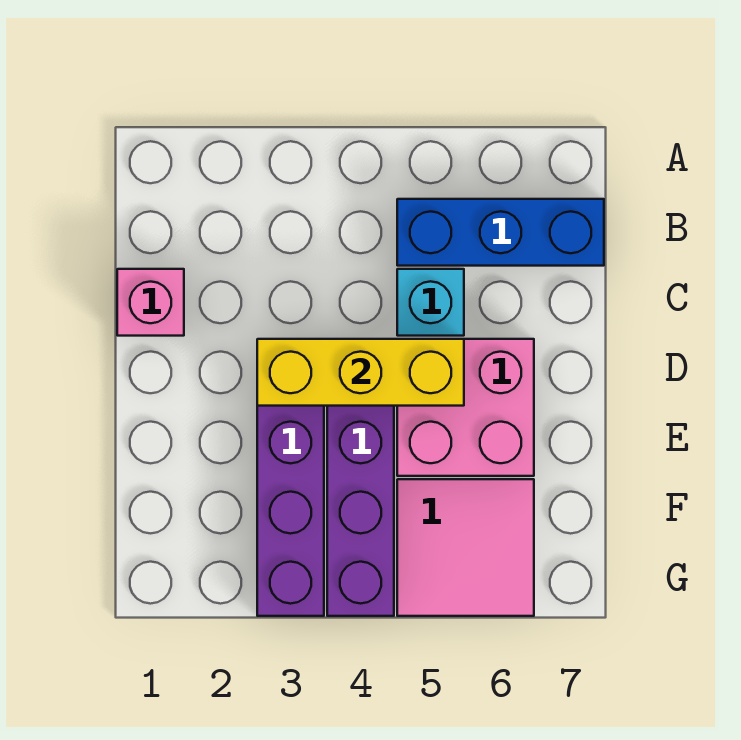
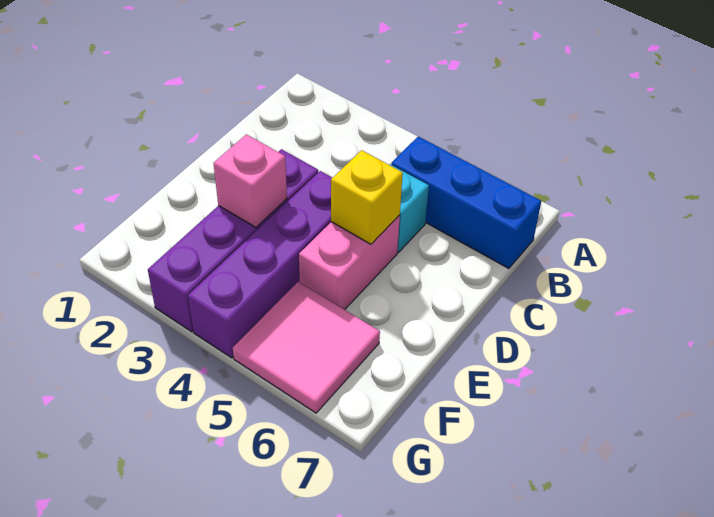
pink brick C1 level 1 -> pink brick E3 level 2
yellow brick D3:D5 level 2 -> yellow brick D5 level 2
pink brick D5:E6 level 1 -> pink brick D5:E5 level 1

